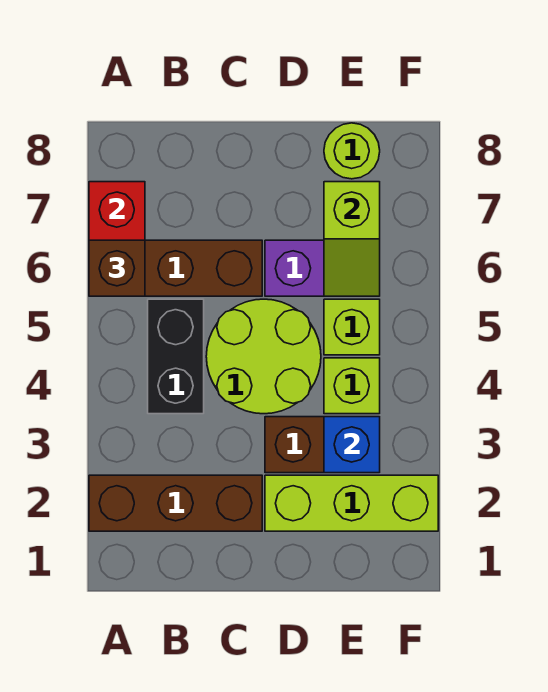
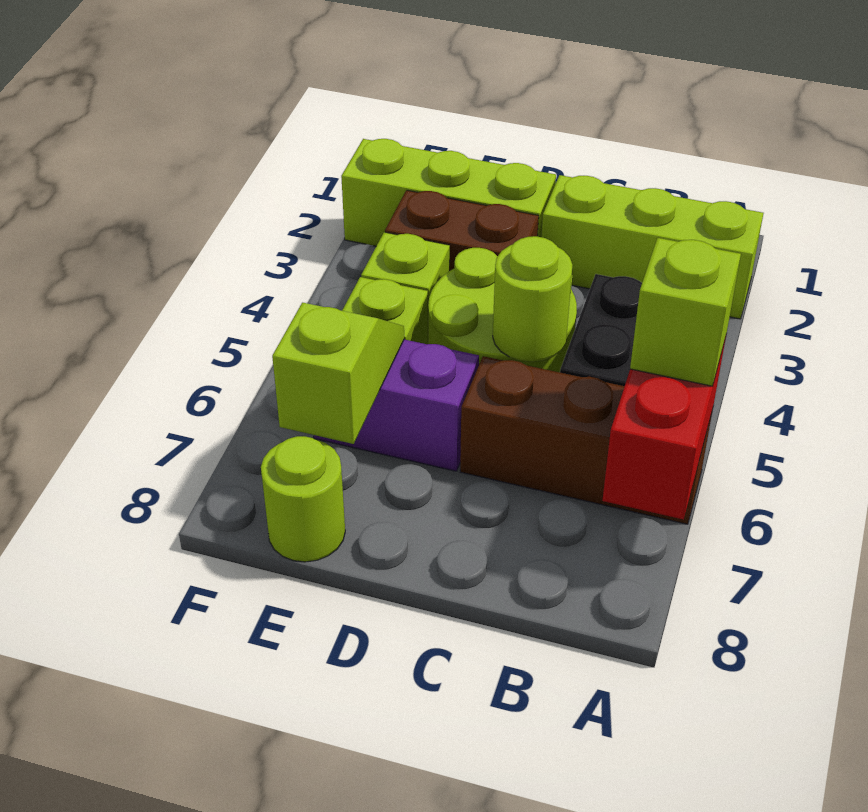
brown brick A2:C2 level 1 -> lime brick A2:C2 level 1
brown brick A6 level 3 -> lime brick A6 level 3
none -> lime round brick C5 level 2
blue brick E3 level 2 -> none

